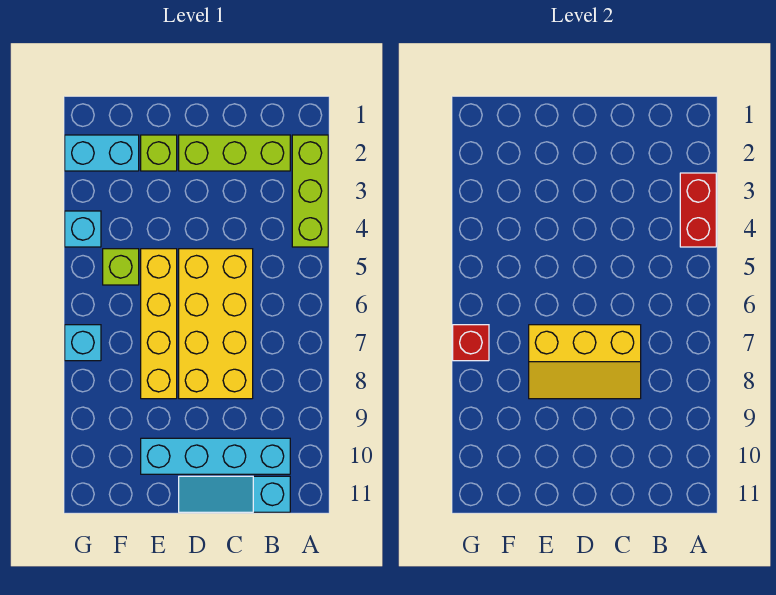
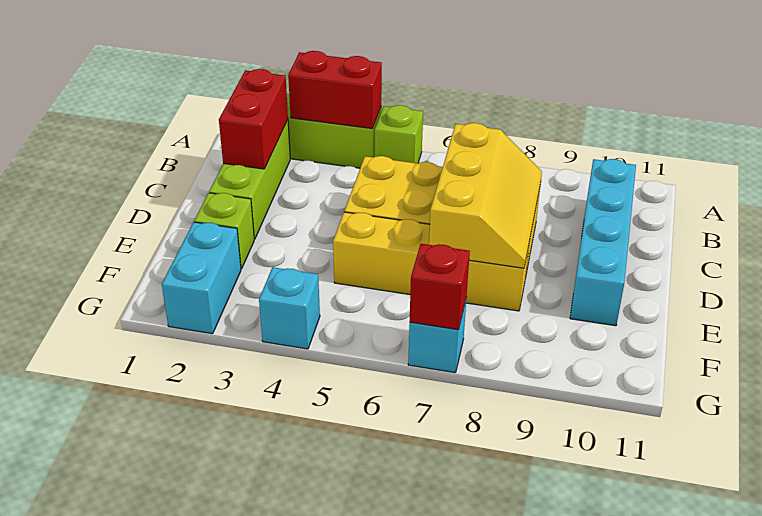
none -> red brick B2:C2 level 2
cyan slope B11:D11 level 1 top B -> none
lime brick F5 level 1 -> lime brick A5 level 1

